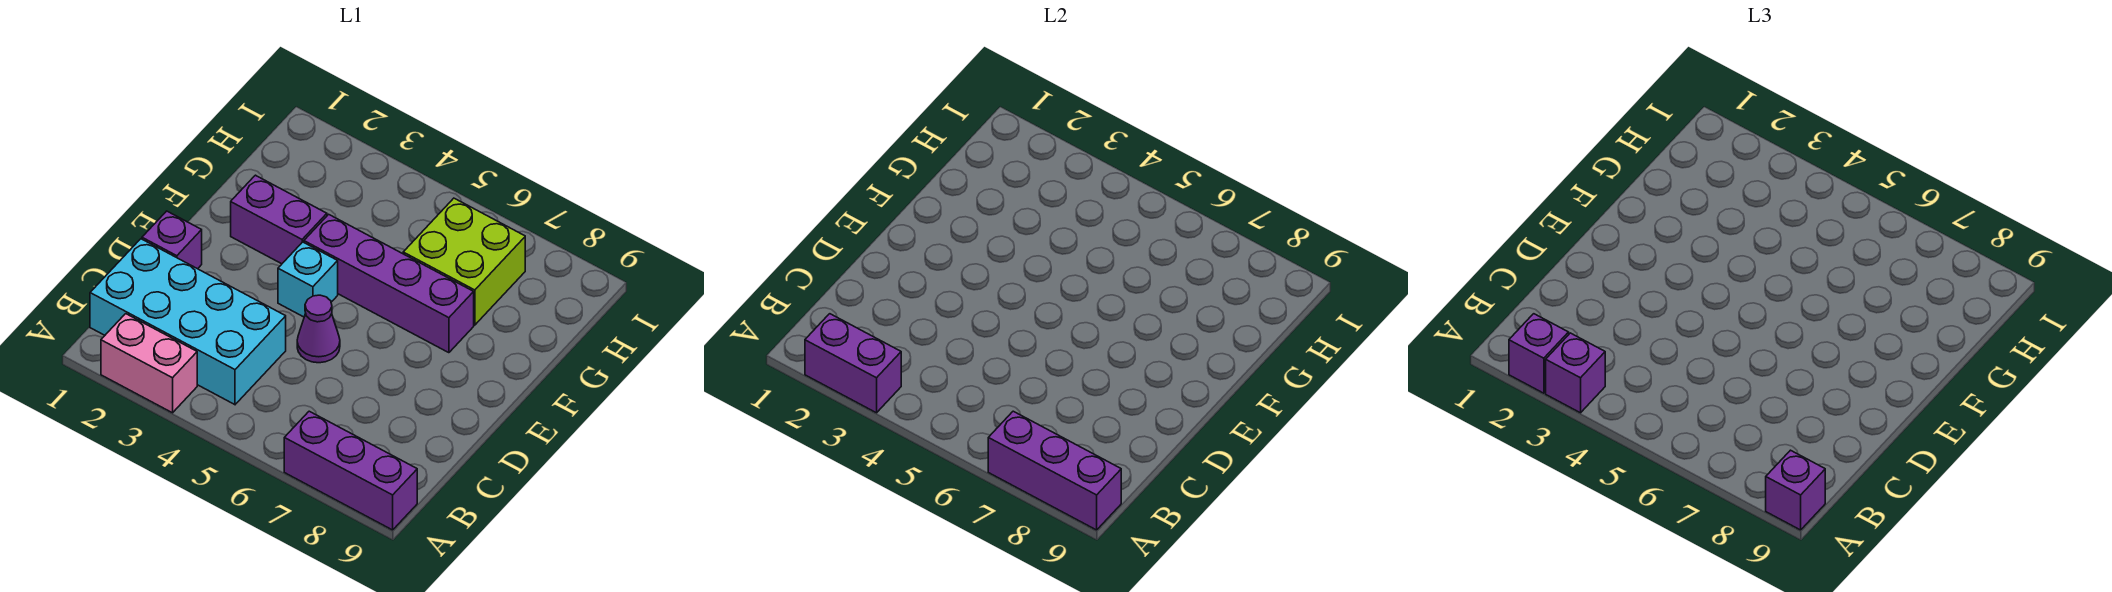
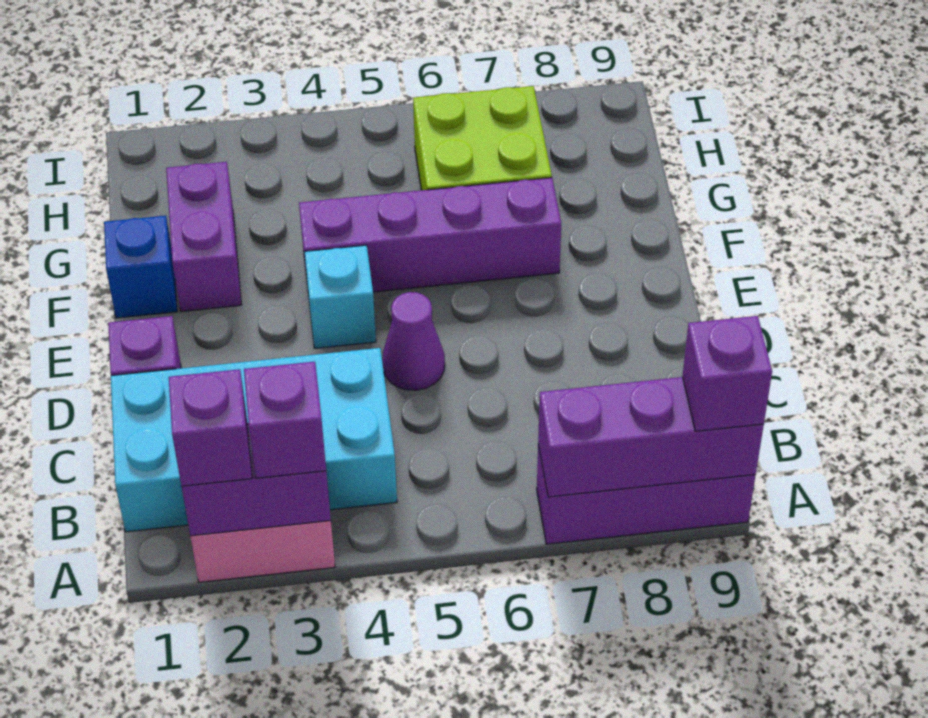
none -> blue brick F1 level 1
purple brick F2:F3 level 1 -> purple brick F2:G2 level 1

